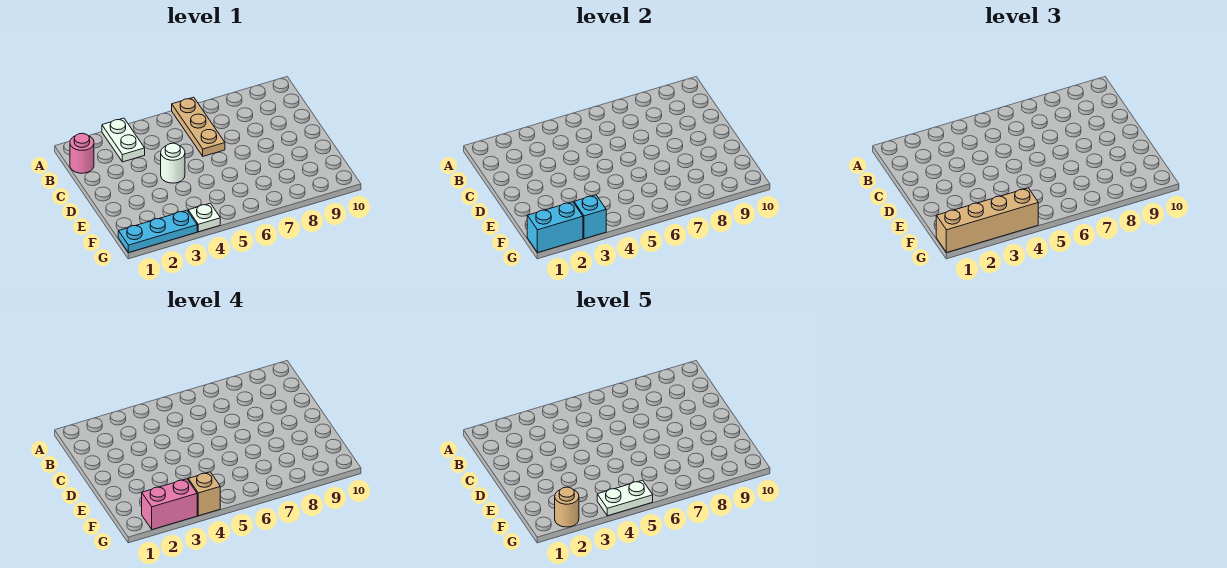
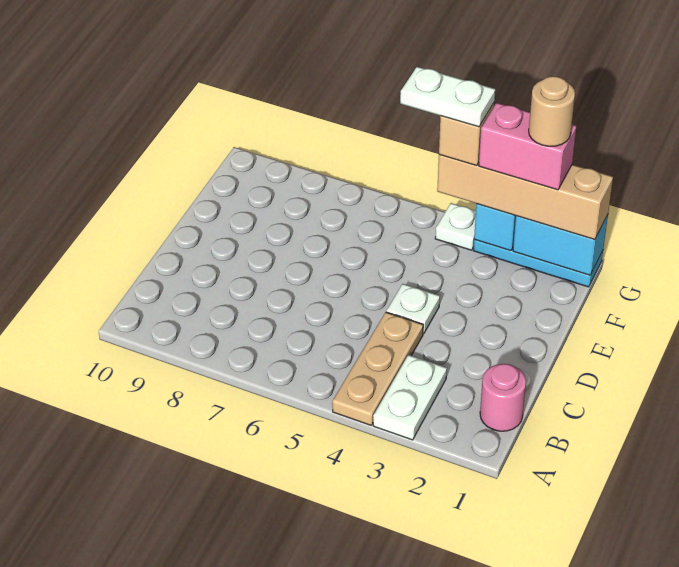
tan plate A6:C6 level 1 -> tan plate A4:C4 level 1
white round brick D4 level 1 -> white plate D4 level 1

